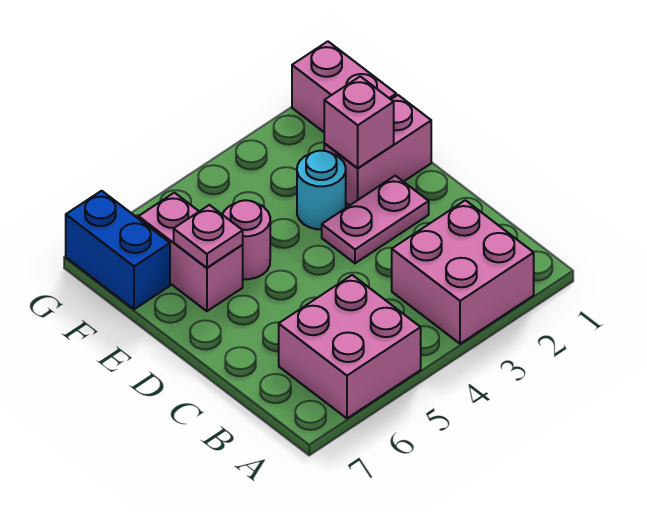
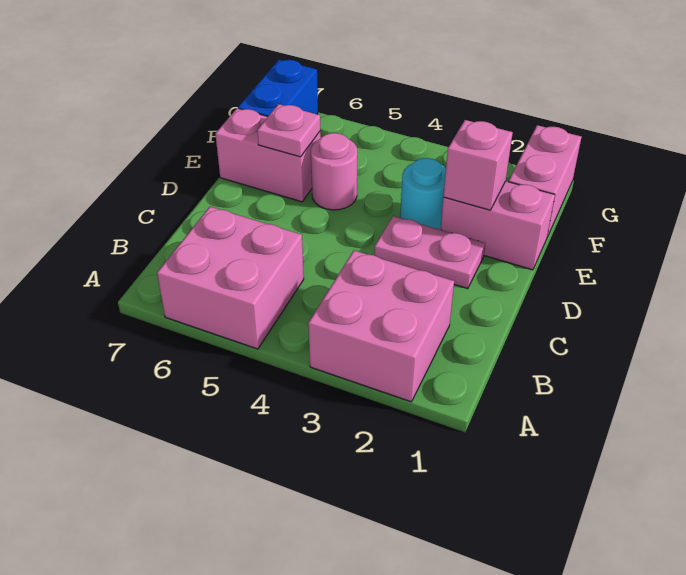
pink brick E6:F6 level 1 -> pink brick E6:E7 level 1

